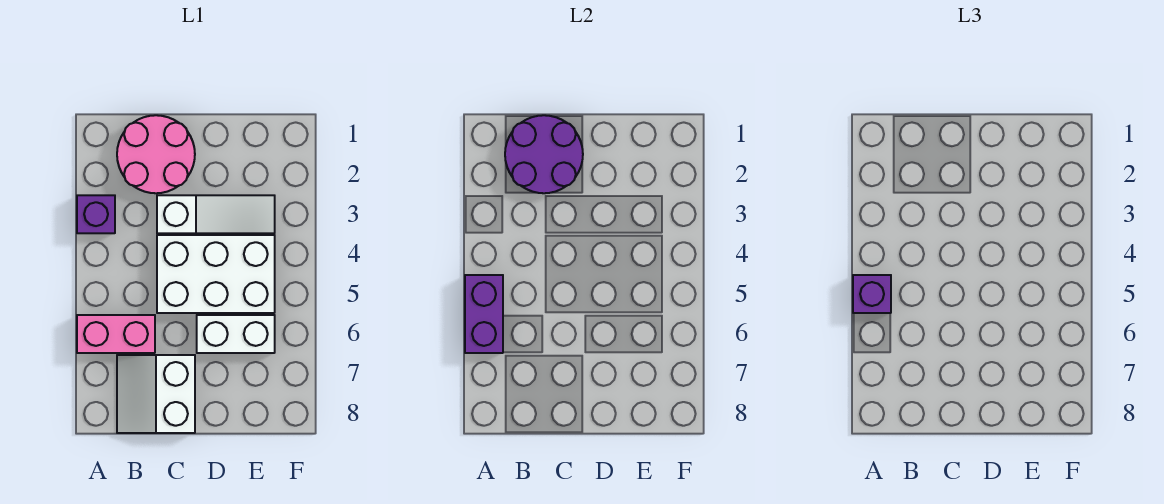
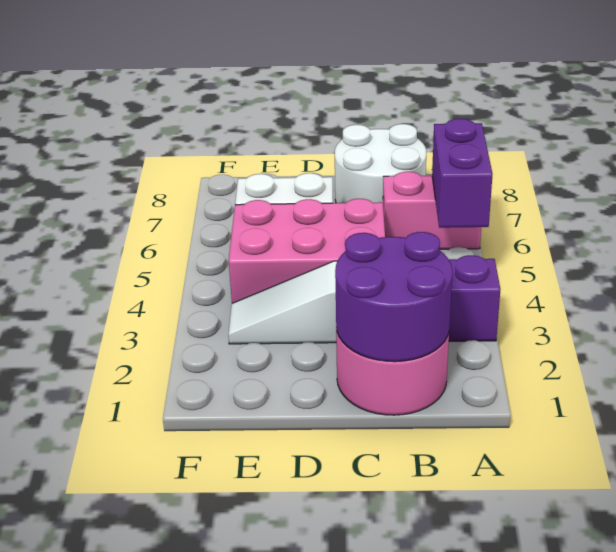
purple brick A5 level 3 -> none
white slope B7:C8 level 1 top C -> white round brick B7:C8 level 1
white brick C4:E5 level 1 -> pink brick C4:E5 level 1

